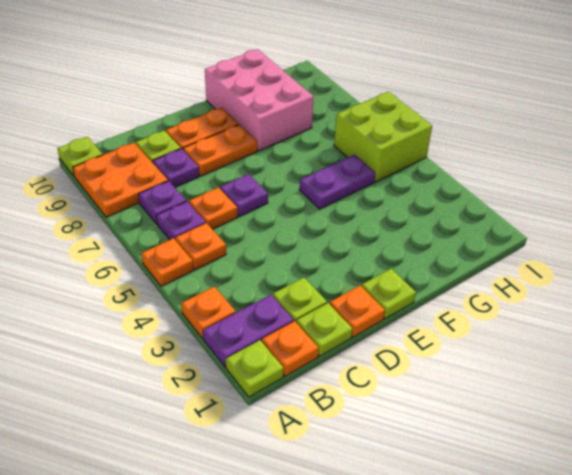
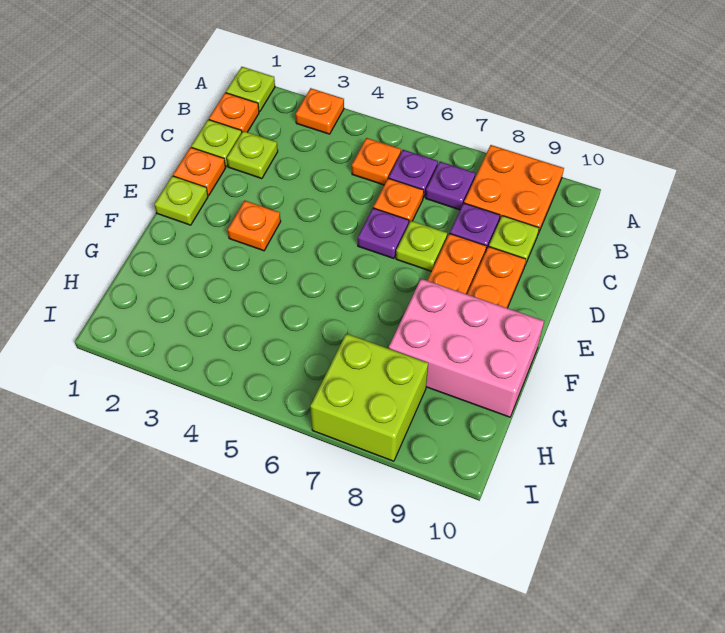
purple plate A2:B2 level 1 -> none
orange plate A5 level 1 -> orange plate E3 level 1
lime plate A10 level 1 -> lime plate D7 level 1
purple plate F5:G5 level 1 -> none
lime brick H5:I6 level 1 -> lime brick H7:I8 level 1

